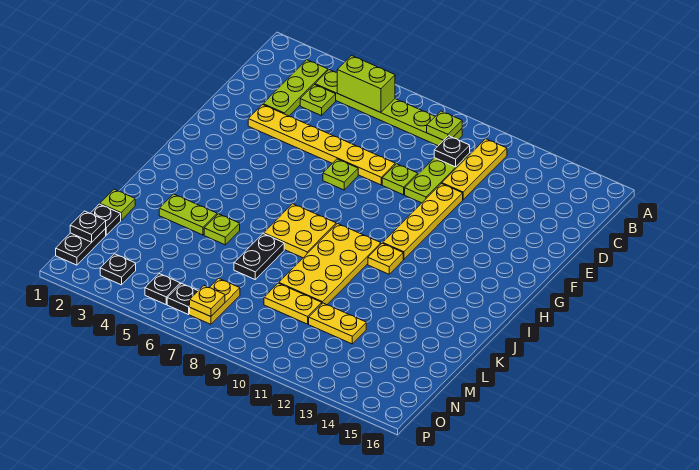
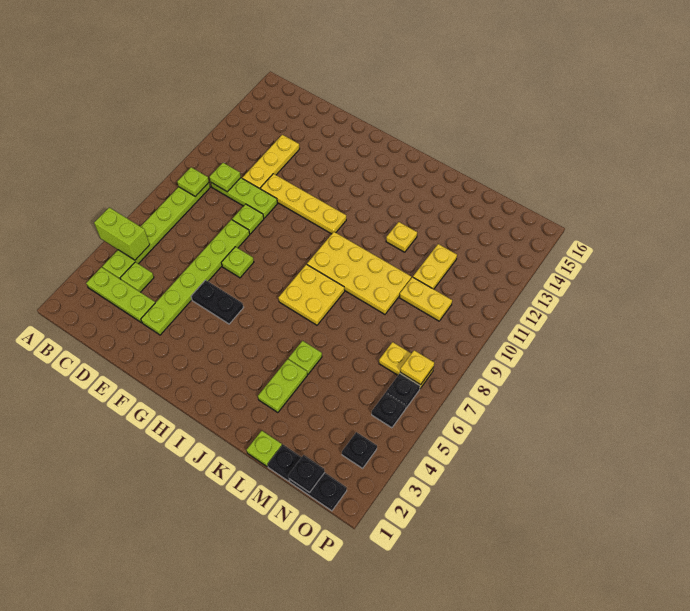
lime brick B5:B6 level 2 -> lime brick A5:B5 level 2
yellow plate B11:D11 level 1 -> yellow plate D11:D13 level 1
black plate C10 level 2 -> lime plate C10 level 2
yellow plate E3:E8 level 1 -> lime plate E3:E8 level 1
yellow plate I11 level 1 -> yellow plate K12 level 1
black plate K7:L7 level 1 -> black plate F5:G5 level 1
yellow plate M9:M10 level 1 -> yellow plate M10:N10 level 1

